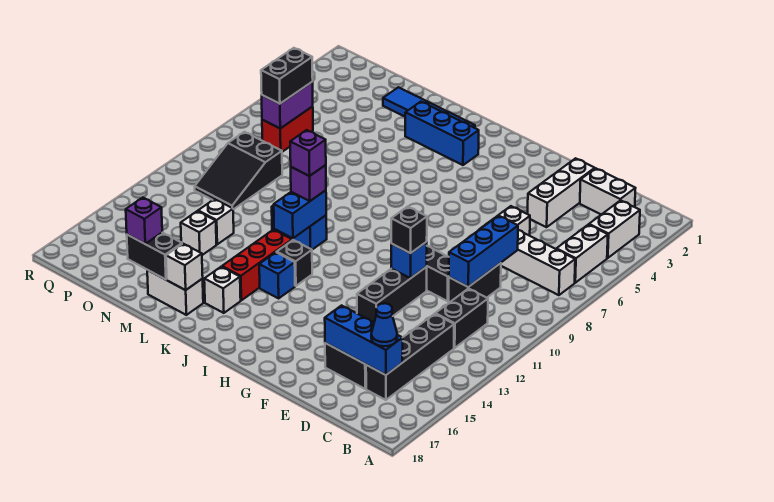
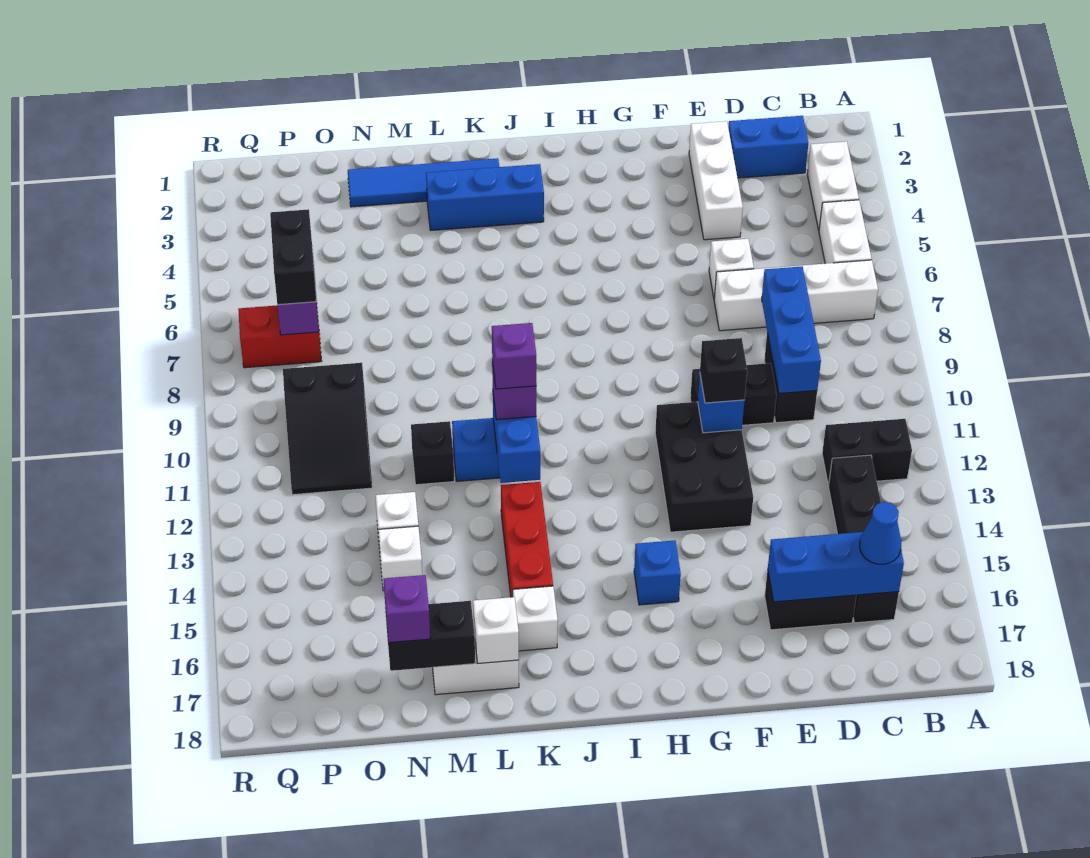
white brick C2:D2 level 1 -> blue brick C2:D2 level 1
black brick C11:C12 level 1 -> black brick B12:C12 level 1
black brick F11:F13 level 1 -> black brick F11:G13 level 1
black brick J13 level 1 -> black brick M11 level 1
blue brick J14 level 1 -> blue brick H15 level 1
red brick P6:P7 level 1 -> red brick P7:Q7 level 1

